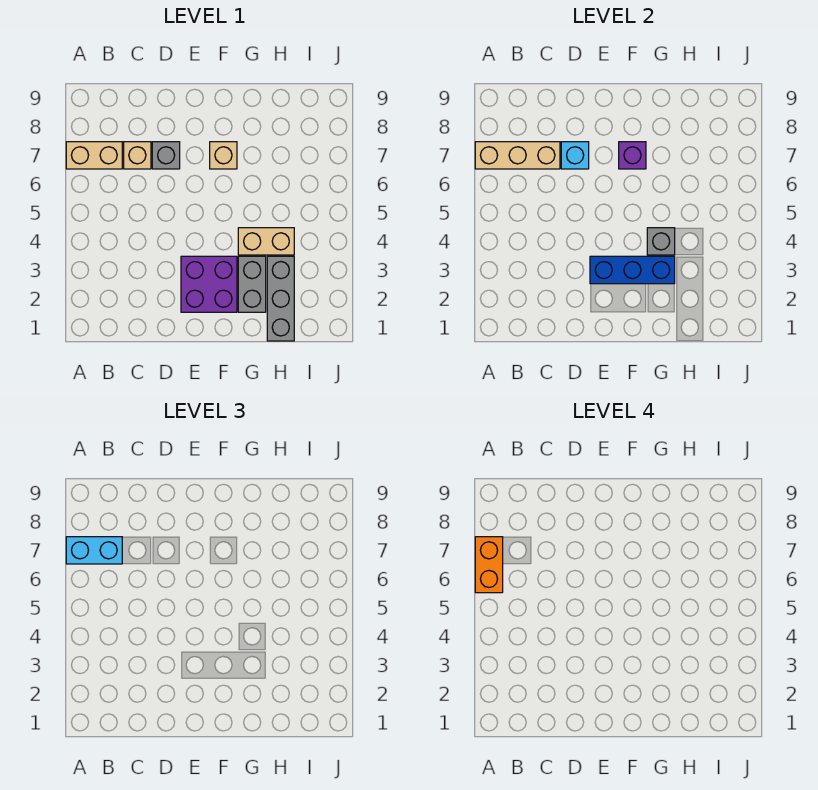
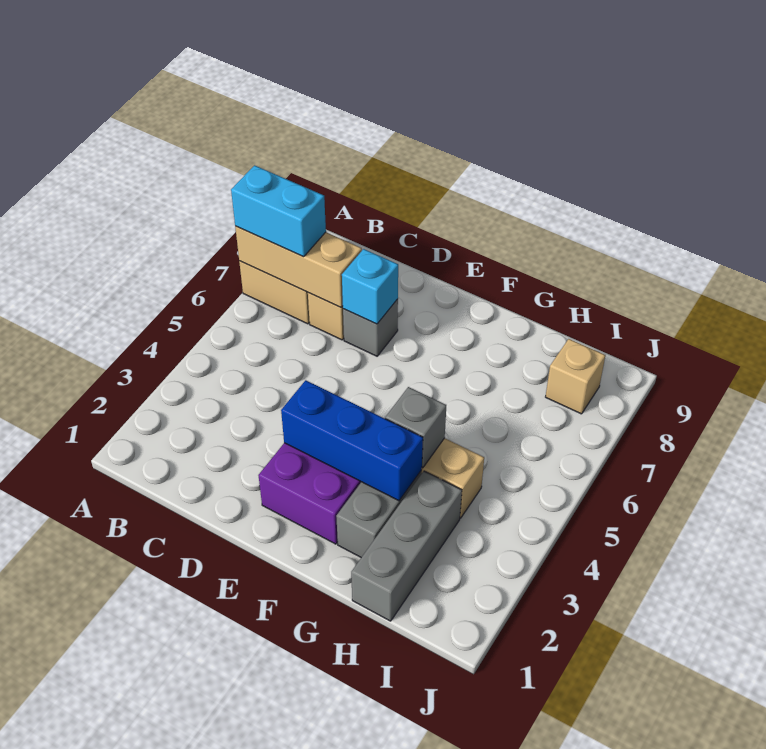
orange brick A6:A7 level 4 -> none
tan brick F7 level 1 -> tan brick I8 level 1
purple brick F7 level 2 -> none

